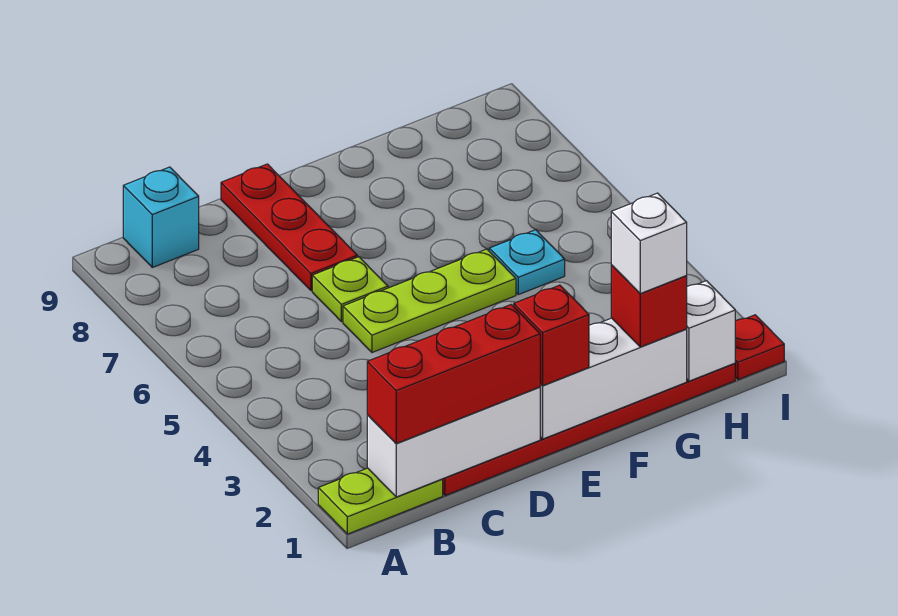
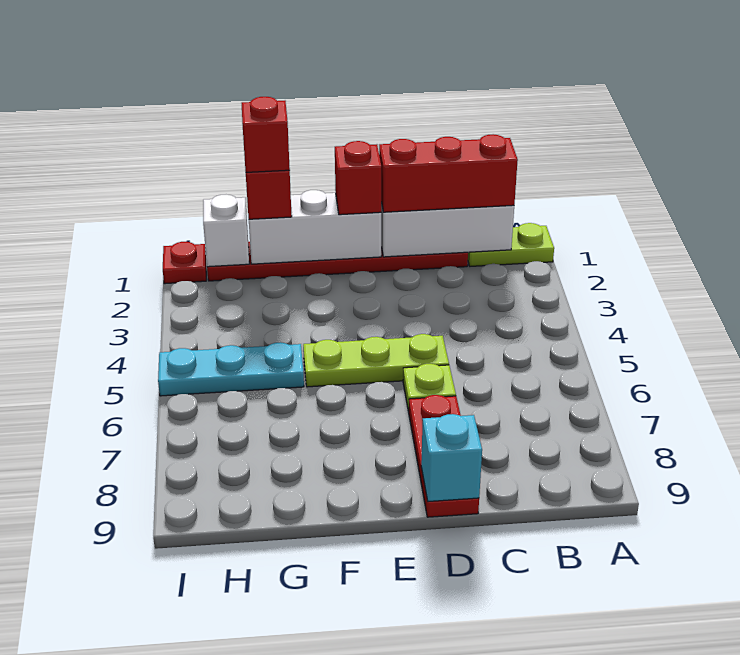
cyan brick B9 level 1 -> cyan brick D9 level 2
white brick G1 level 4 -> red brick G1 level 4
cyan plate G5 level 1 -> cyan plate G5:I5 level 1

